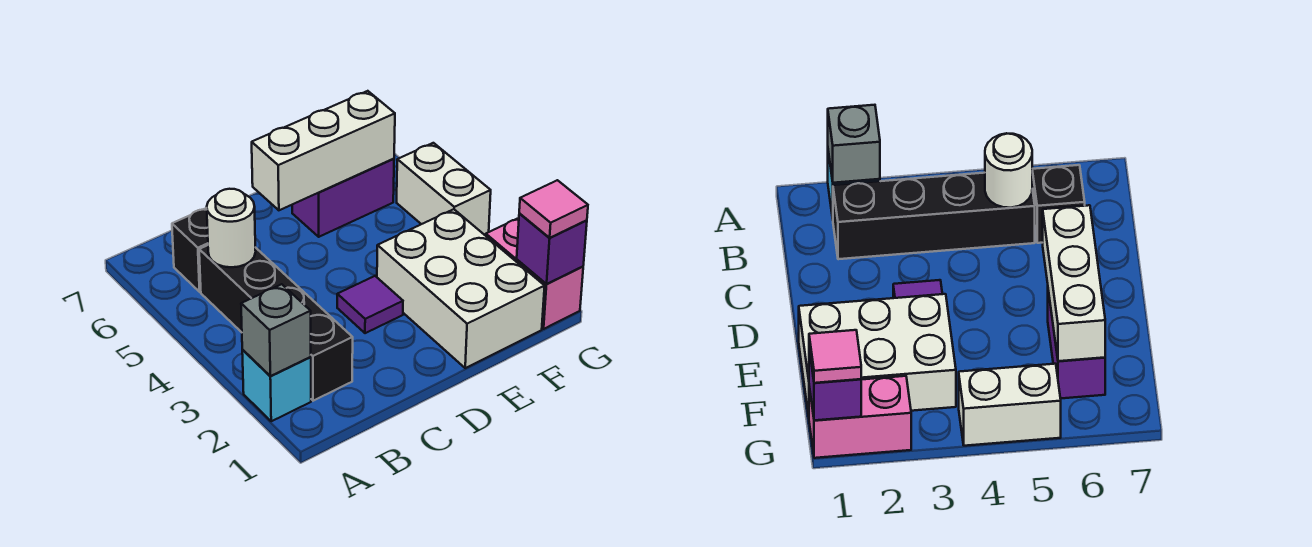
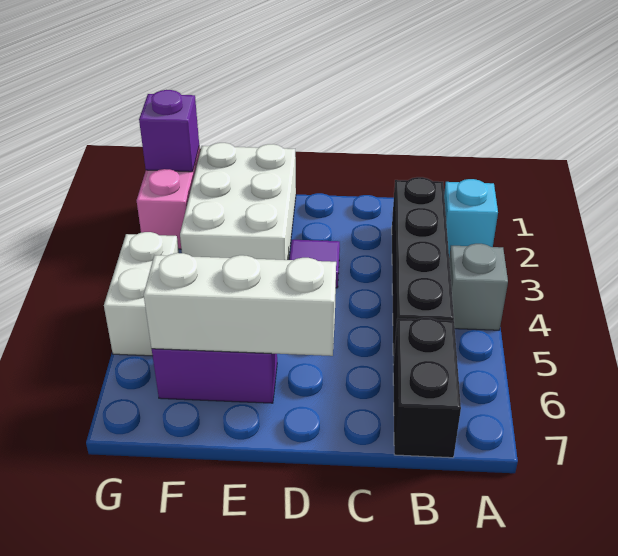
grey brick A2 level 2 -> grey brick A4 level 1
white round brick B5 level 2 -> none
black brick B6 level 1 -> black brick B6:B7 level 1
pink tile G1 level 3 -> none

